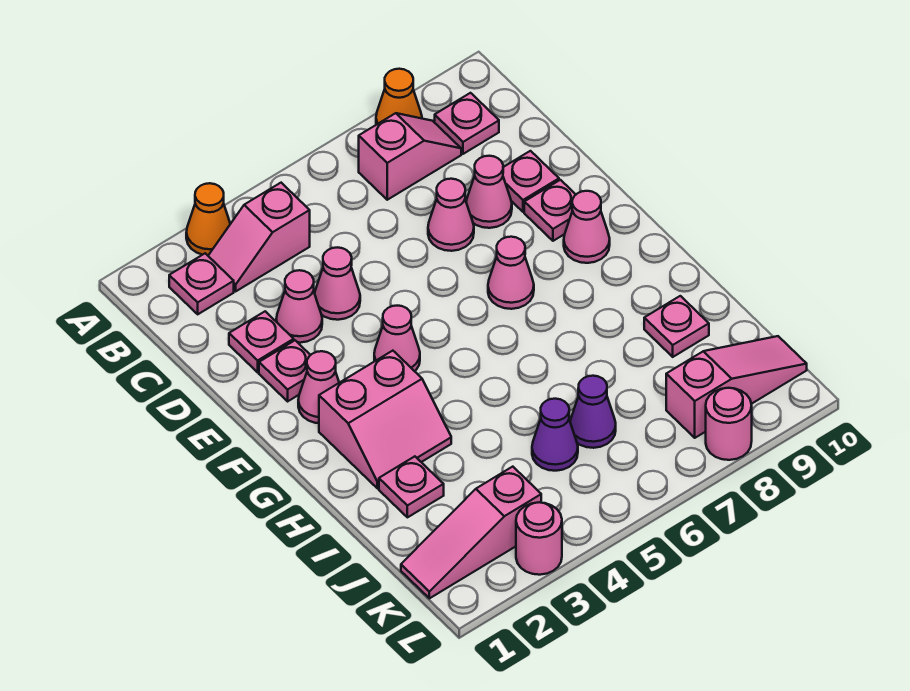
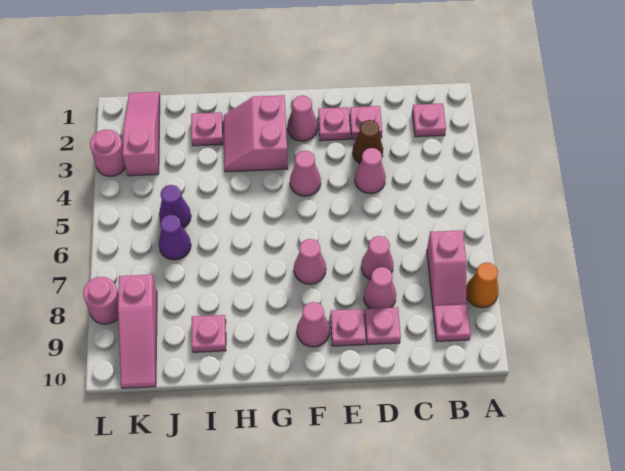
orange cone A3 level 1 -> none
pink slope B3:B4 level 1 top 4 -> none
pink cone D3 level 1 -> brown cone D3 level 1

